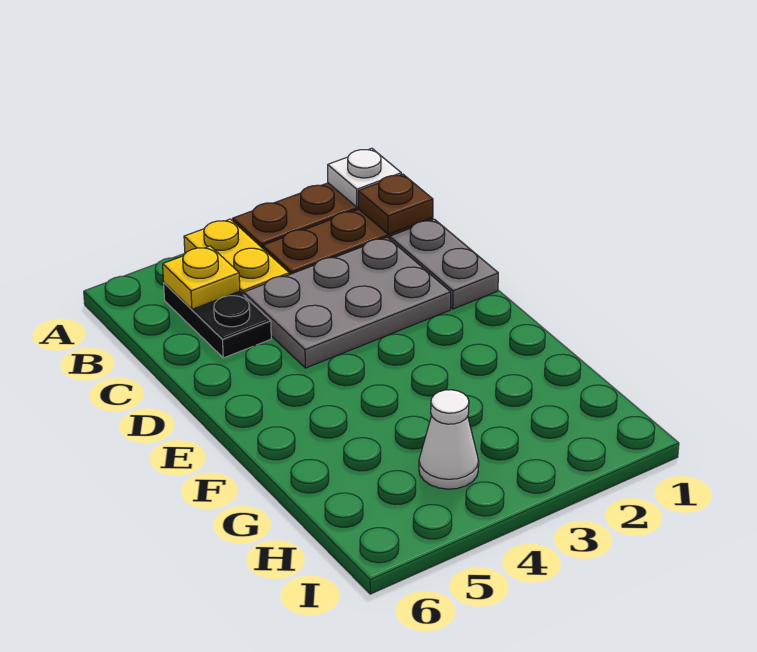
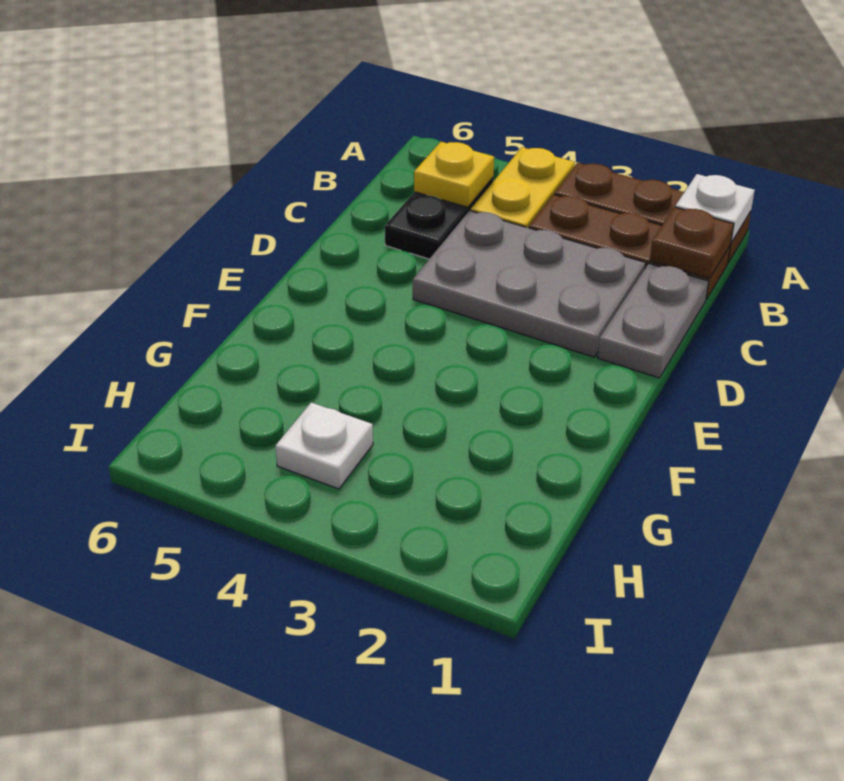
white cone H4 level 1 -> white plate H4 level 1

